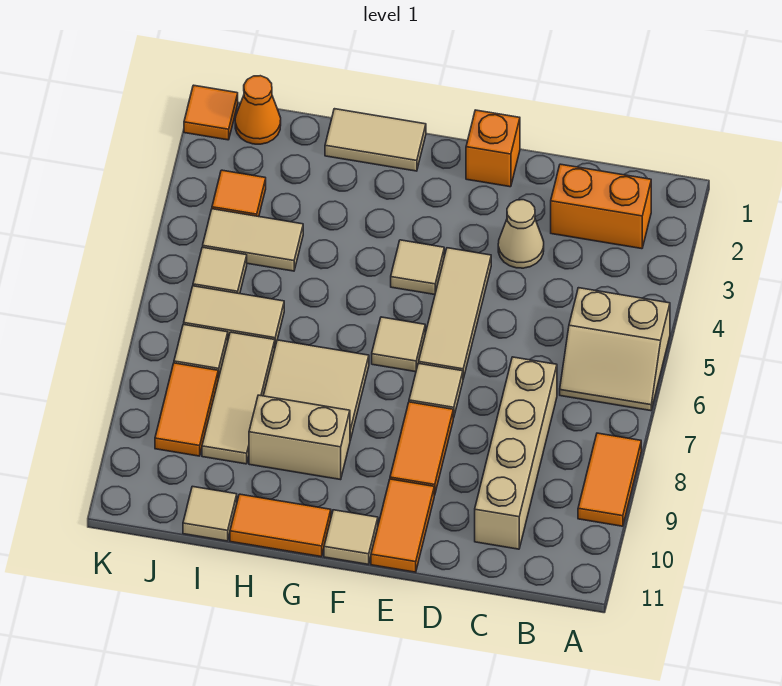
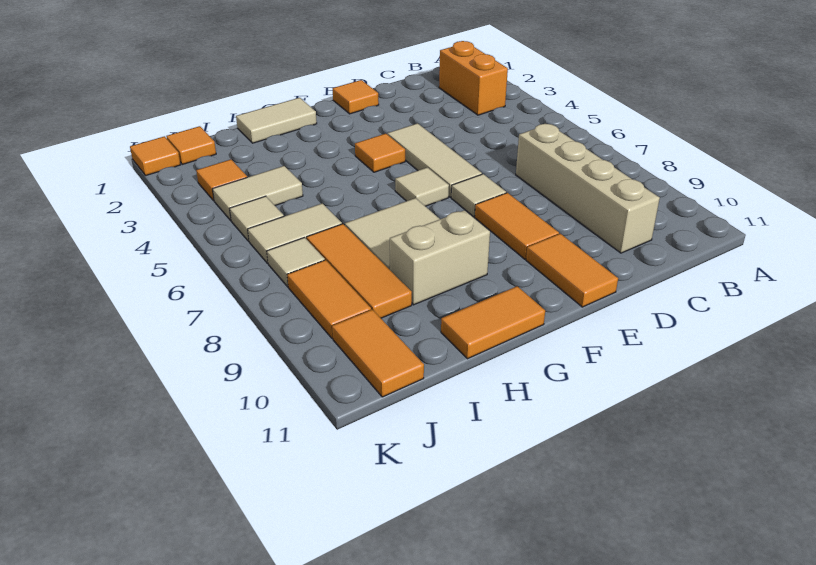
tan slope A5:B6 level 1 top 5 -> none
orange tile A8:A9 level 1 -> orange tile J10:J11 level 1
orange brick B2:C2 level 1 -> orange brick B2:B3 level 1
tan cone D3 level 1 -> none
orange brick E1 level 1 -> orange tile E1 level 1
tan tile F4 level 1 -> orange tile F4 level 1
tan tile F11 level 1 -> none
tan tile I7:I9 level 1 -> orange tile I7:I9 level 1
tan tile I11 level 1 -> none
orange cone J1 level 1 -> orange tile J1 level 1

